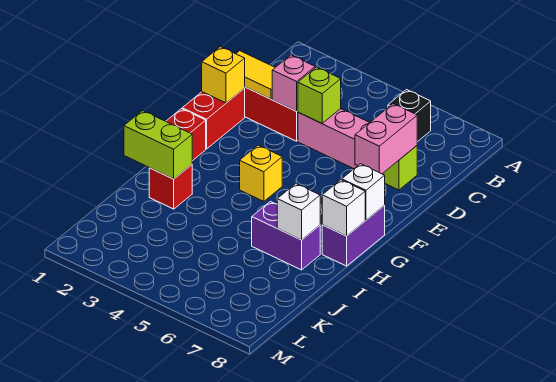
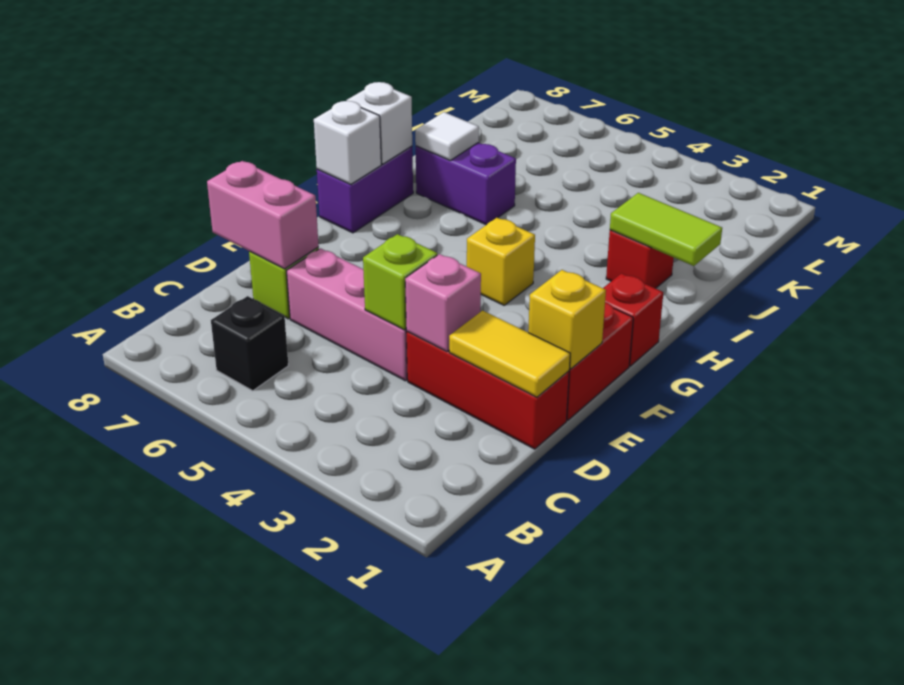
pink brick D7:E7 level 2 -> pink brick D7:D8 level 2
lime brick I1:I2 level 2 -> lime tile I1:I2 level 2
white brick I7 level 2 -> white tile I7 level 2

